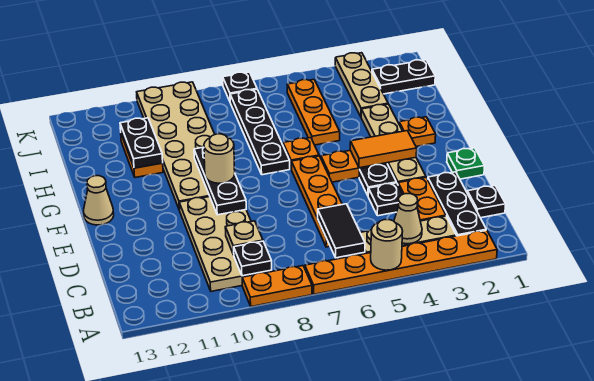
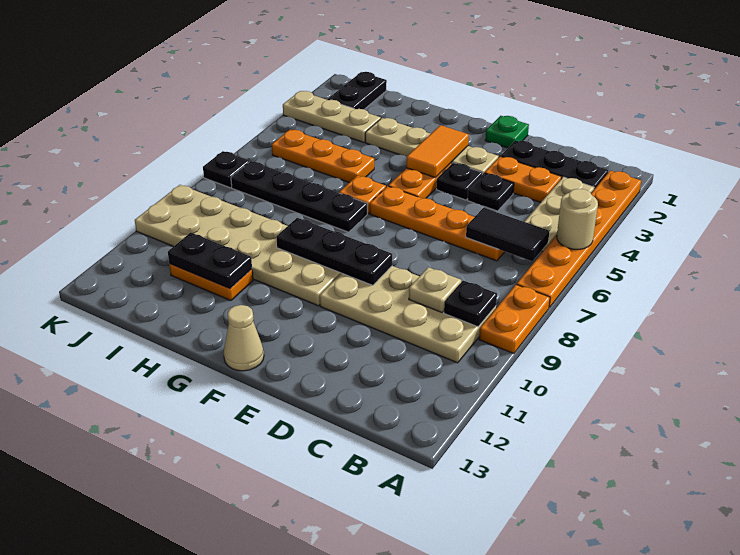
tan cone B4 level 2 -> none
black plate C1 level 1 -> none
tan round brick F9 level 3 -> none
orange plate G2 level 1 -> none

